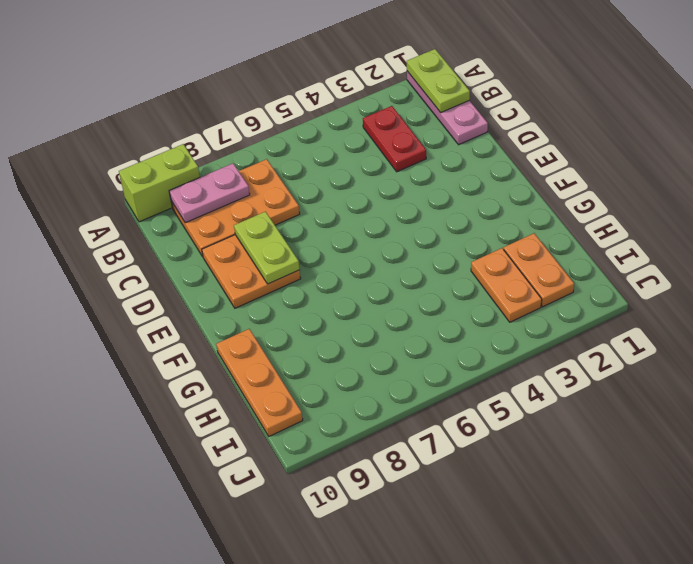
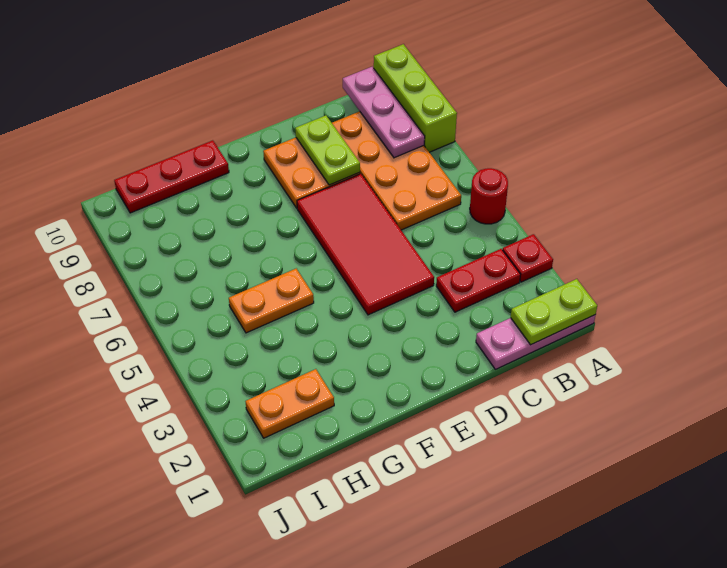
none -> red plate A3 level 1
none -> red round brick A5 level 1
lime brick A9:A10 level 1 -> lime brick A8:A10 level 1
orange plate B7:C9 level 1 -> orange plate B6:C9 level 1
pink plate B8:B9 level 2 -> pink plate B8:B10 level 2
none -> red tile D4:E7 level 1
lime plate D8:E8 level 2 -> lime plate D8:D9 level 2
orange plate G10:I10 level 1 -> red plate G10:I10 level 1
orange plate H3:I3 level 1 -> orange plate G5:H5 level 1

